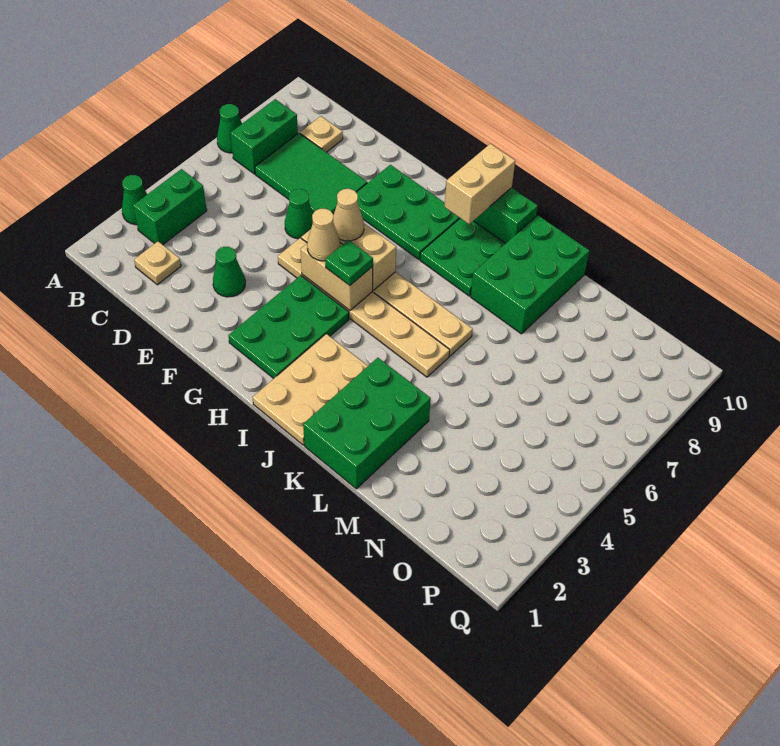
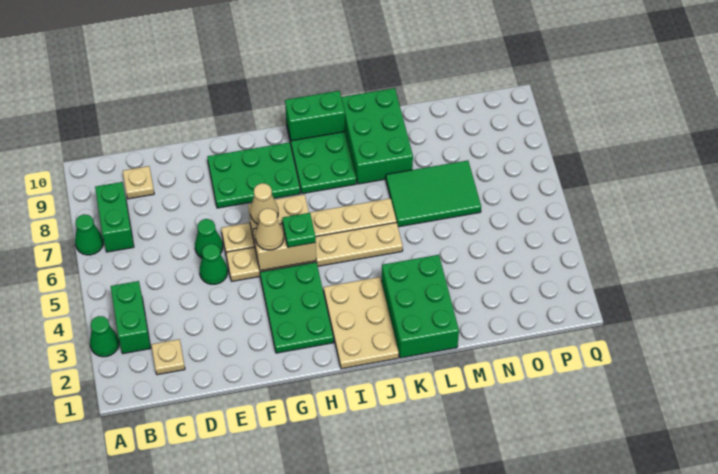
green tile C7:E8 level 1 -> green tile L6:N7 level 1
green cone E3 level 1 -> green cone E5 level 1
tan brick I9:I10 level 3 -> none

